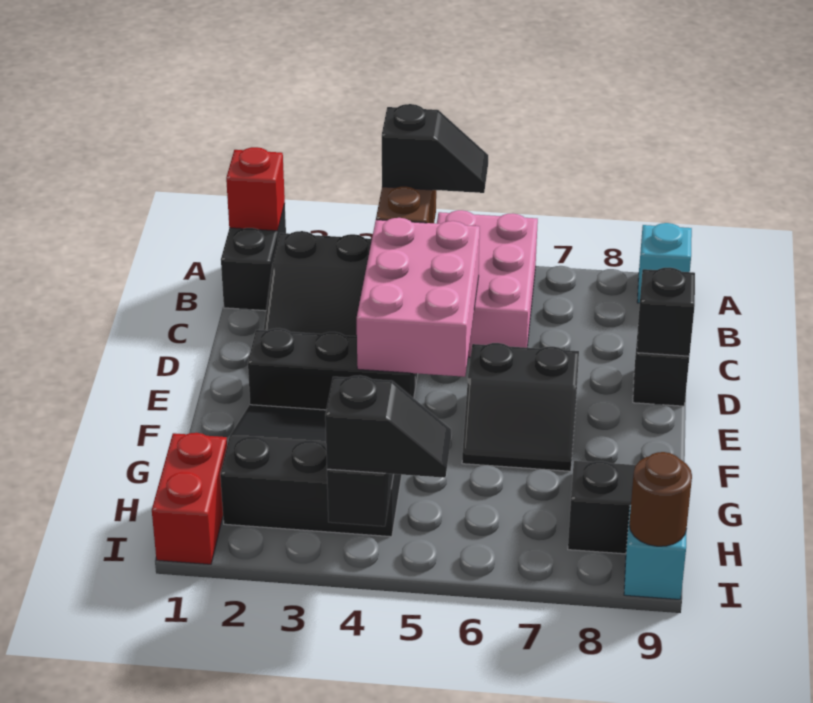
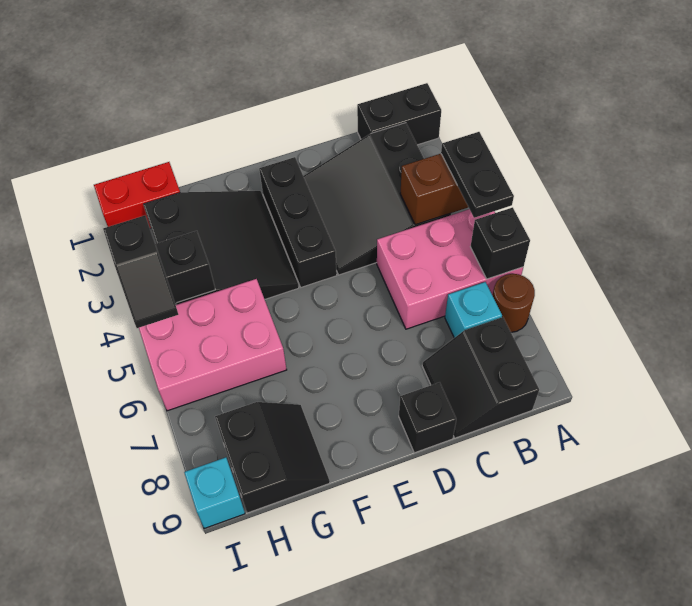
red brick A1 level 2 -> none
black slope A4:A5 level 3 top 4 -> black plate A4:A5 level 3
cyan brick A9 level 1 -> cyan brick B7 level 1
pink brick C4:E5 level 2 -> pink brick G5:I6 level 1
black brick D9 level 2 -> black brick A6 level 2
black slope E6:F7 level 1 top E -> black slope B8:C9 level 1 top B
brown round brick I9 level 2 -> brown round brick A7 level 1

